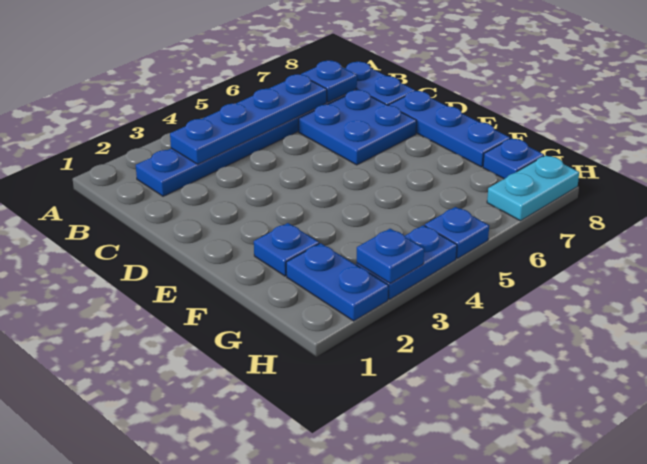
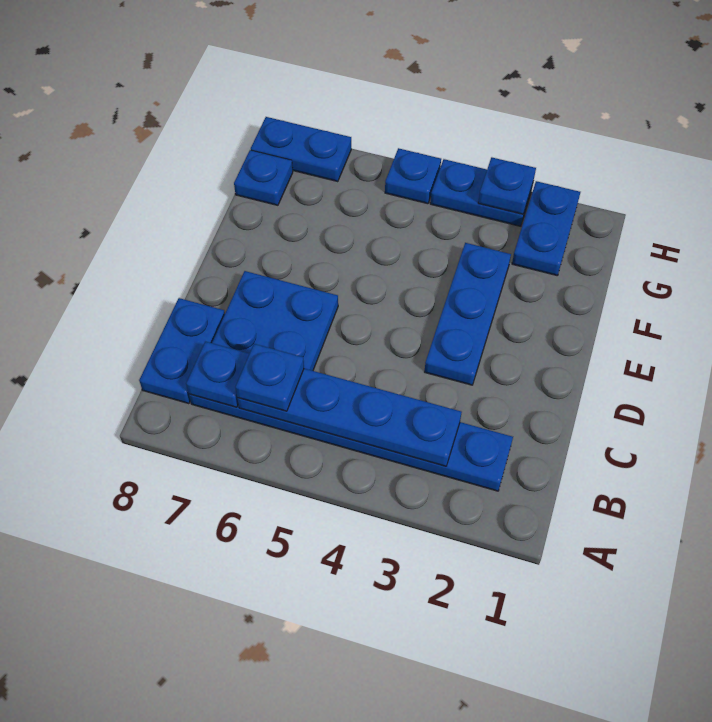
blue plate D8:F8 level 1 -> blue plate D3:F3 level 1
blue plate F2 level 1 -> blue plate B6 level 3
cyan plate H7:H8 level 1 -> blue plate H7:H8 level 1

